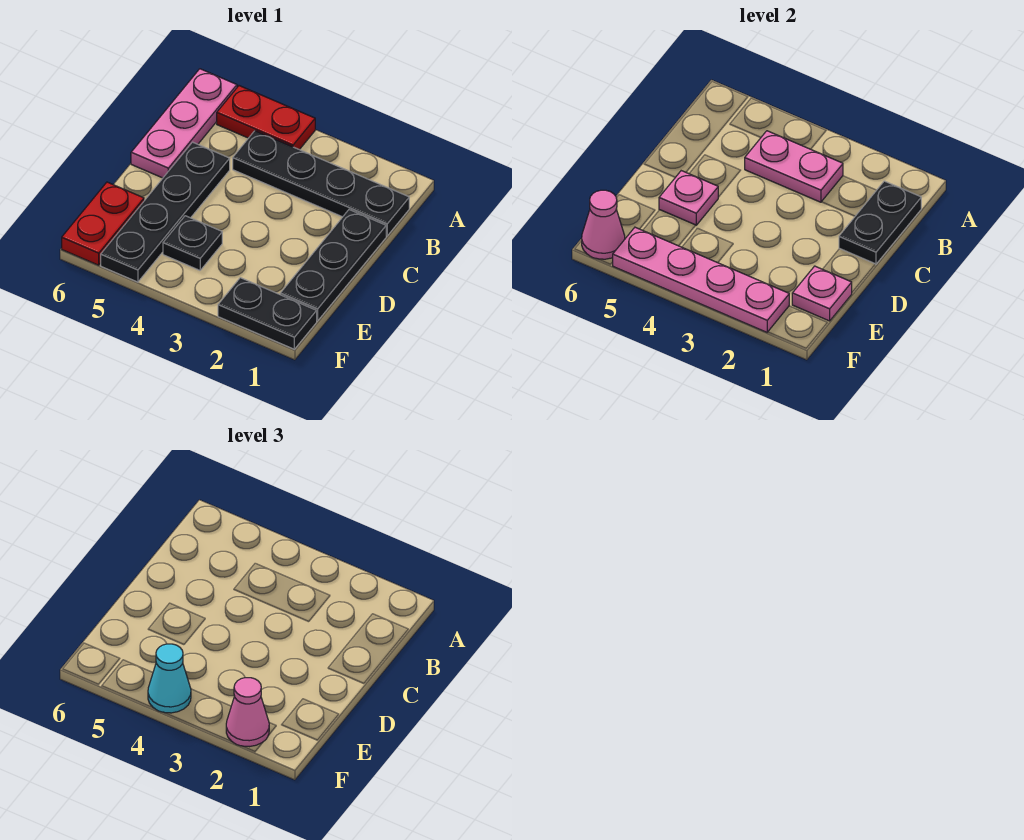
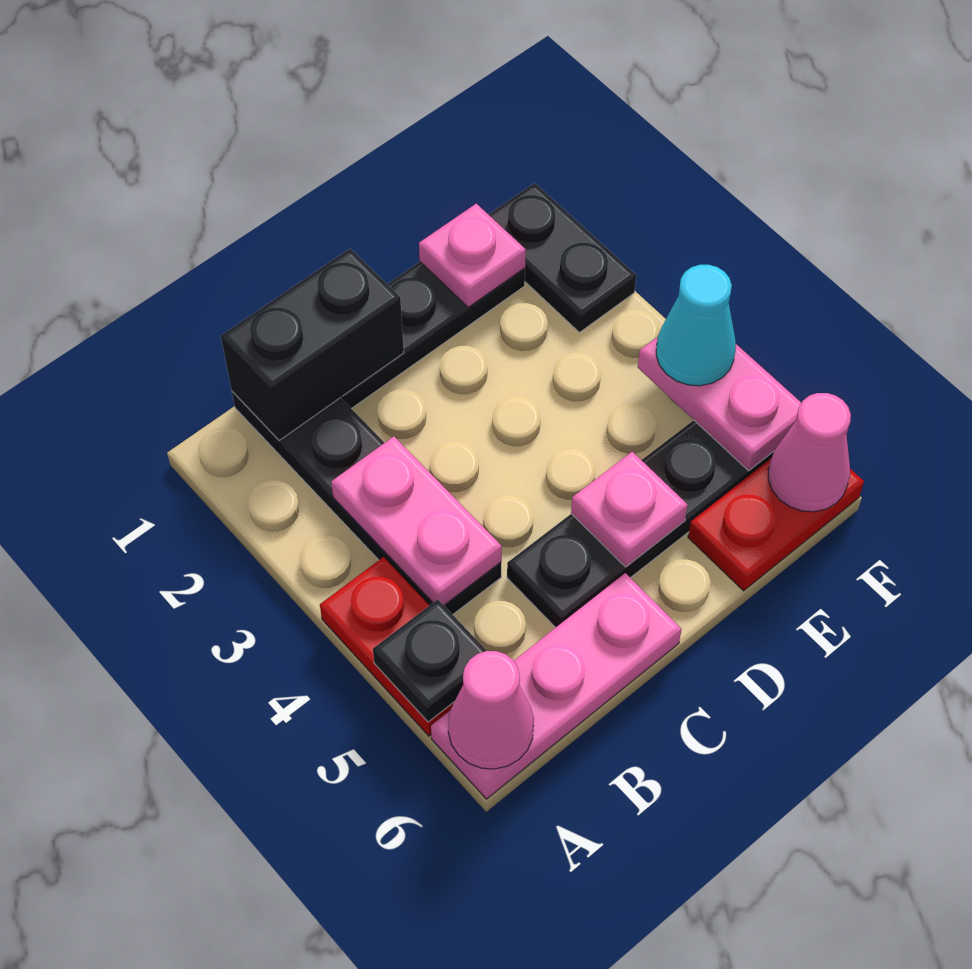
black plate B1:C1 level 2 -> black brick B1:C1 level 2
black plate E4 level 1 -> black plate A5 level 2
pink plate F2:F5 level 2 -> pink plate F4:F5 level 2
pink cone F2 level 3 -> pink cone A6 level 2

